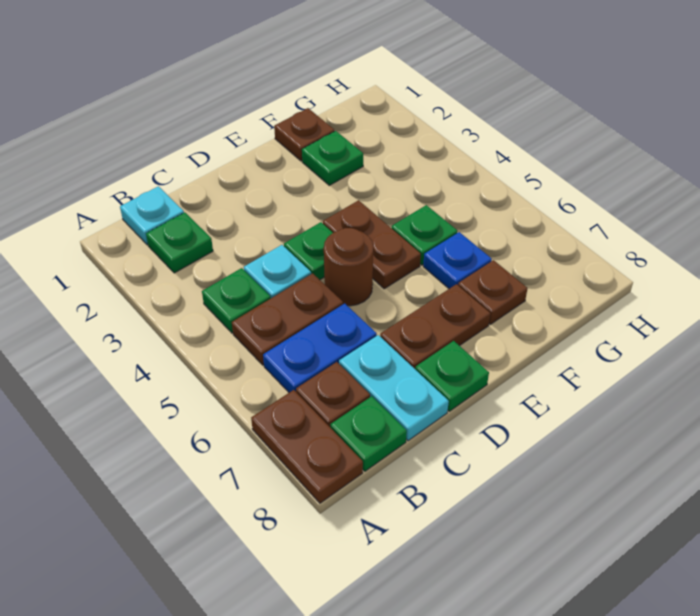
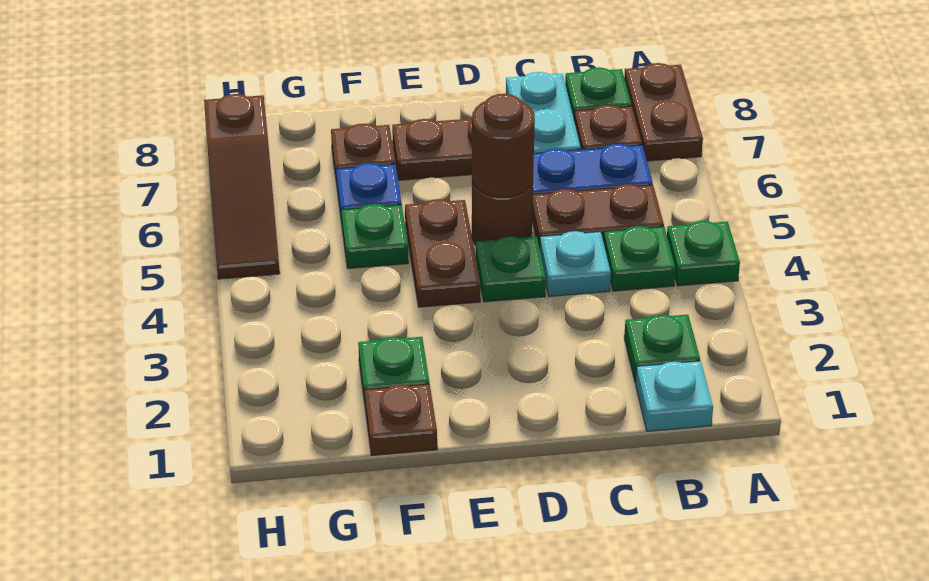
none -> brown round brick D5 level 2
green plate D8 level 1 -> green plate A4 level 1
none -> brown slope H5:H7 level 1 top 7

